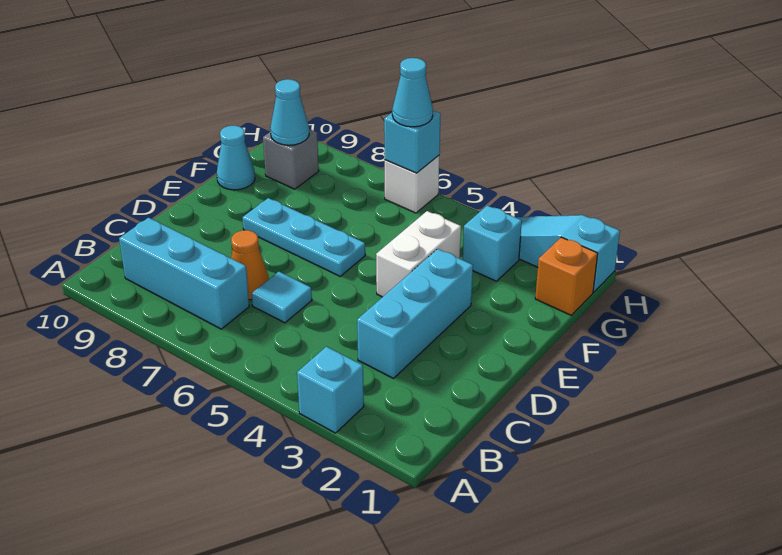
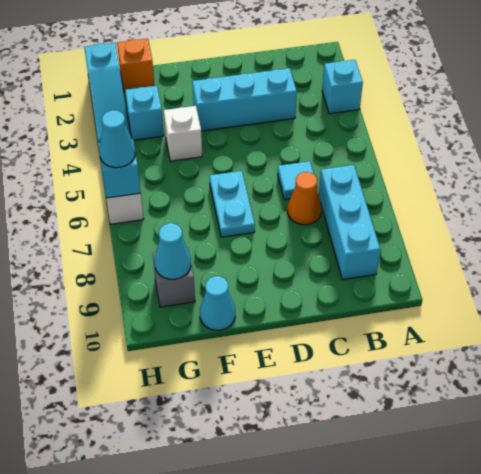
white brick E4:F4 level 1 -> white brick F4 level 1
cyan plate E6:E8 level 1 -> cyan plate E6:E7 level 1

